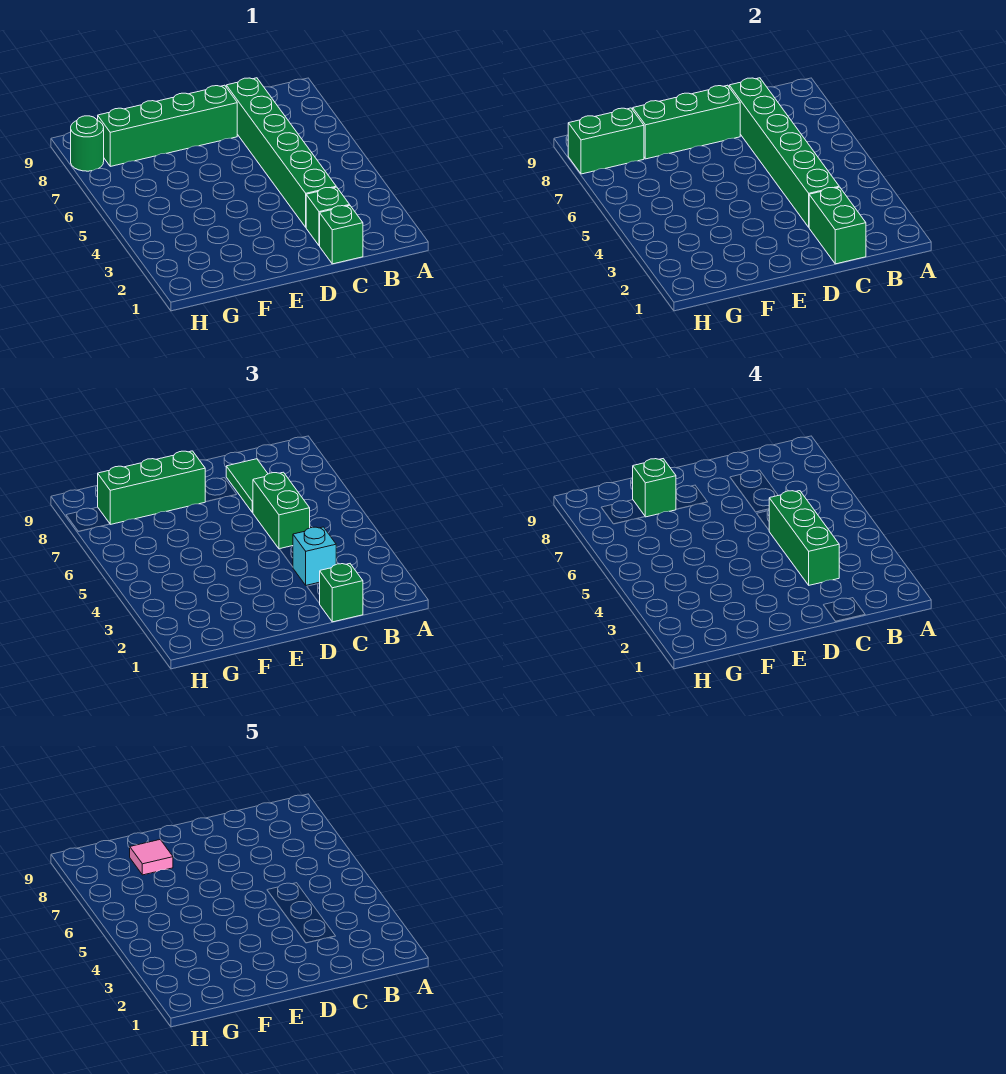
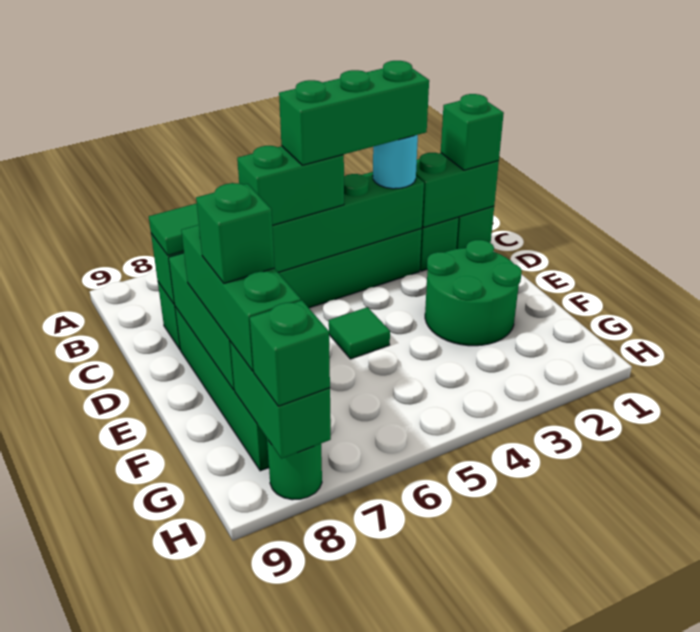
cyan brick C3 level 3 -> cyan round brick C3 level 3
none -> green round brick E2:F3 level 1
none -> green tile E5 level 1
pink tile F8 level 5 -> none
none -> green brick H8 level 3

